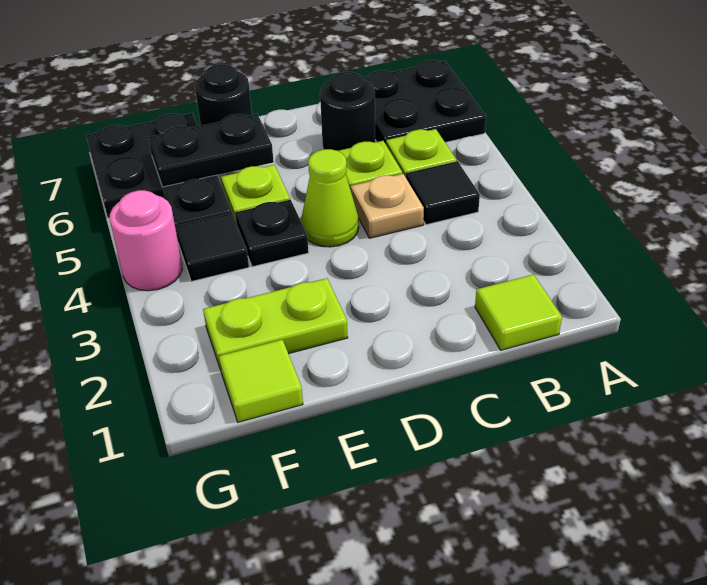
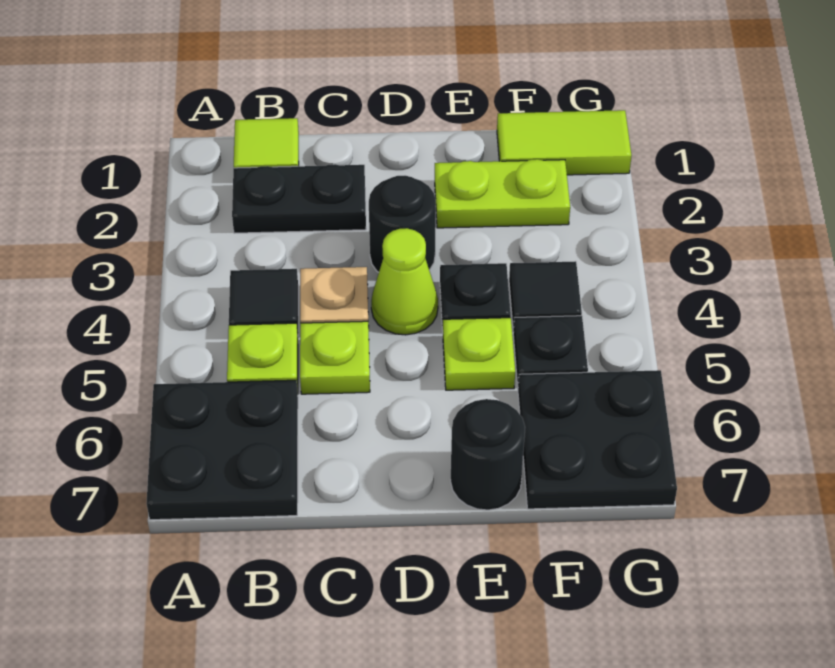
black round brick C6 level 1 -> black round brick D3 level 1
black plate E6:F6 level 2 -> black plate B2:C2 level 1
lime tile F1 level 1 -> lime tile F1:G1 level 1
pink round brick G4 level 1 -> none

